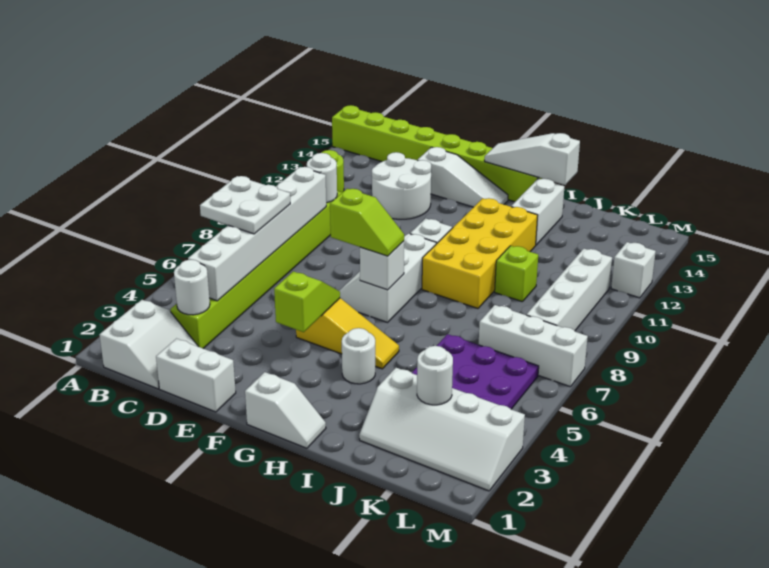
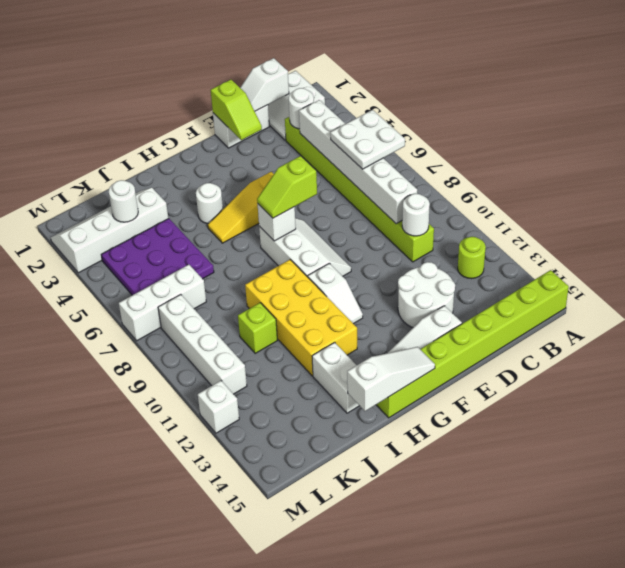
lime slope F4:F5 level 2 top 4 -> lime slope E1:E2 level 2 top 1
white slope G1:H1 level 1 top G -> white slope C1:D1 level 2 top C

